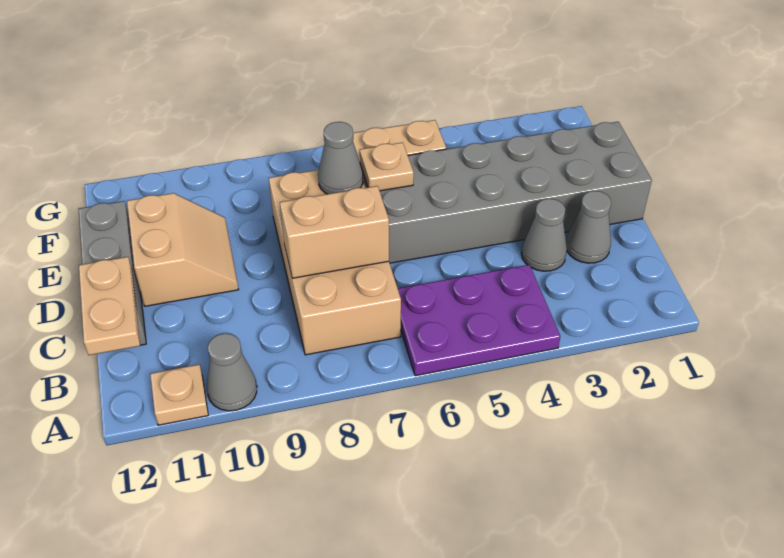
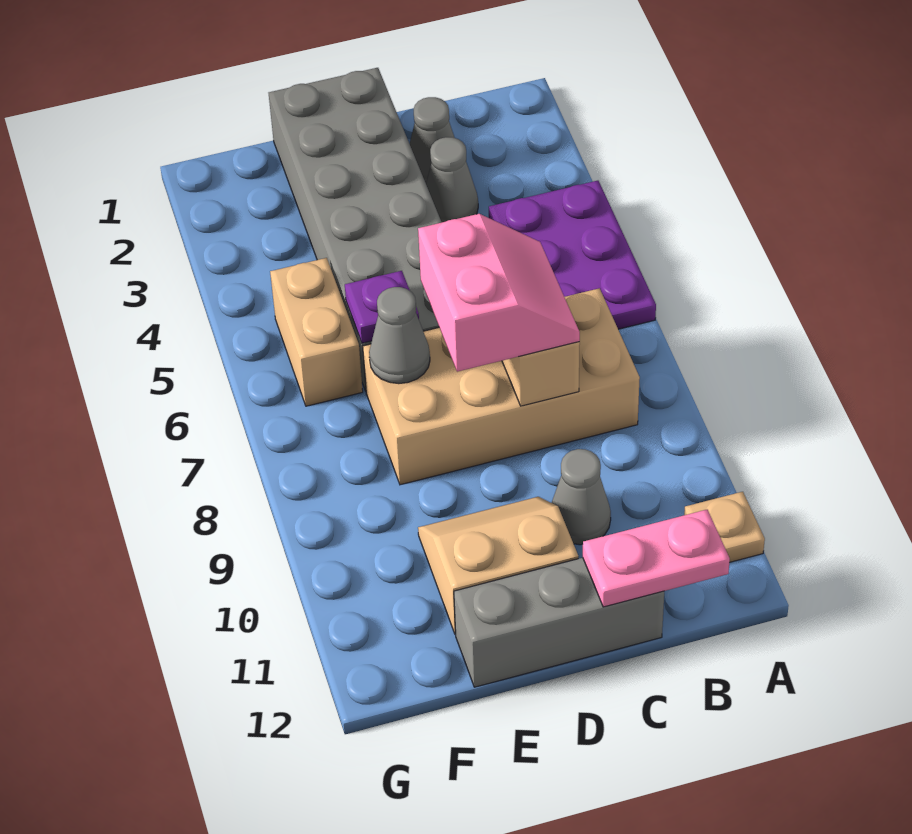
grey cone A10 level 1 -> grey cone C10 level 1
tan plate B12:C12 level 2 -> pink plate B12:C12 level 2
none -> pink slope C7:D8 level 3 top D
tan plate E6 level 2 -> purple plate E6 level 2

